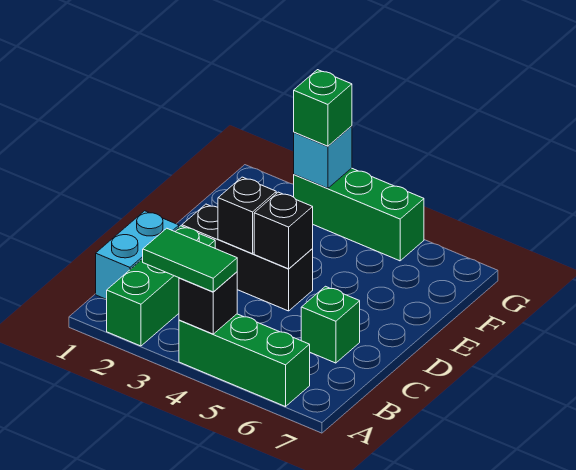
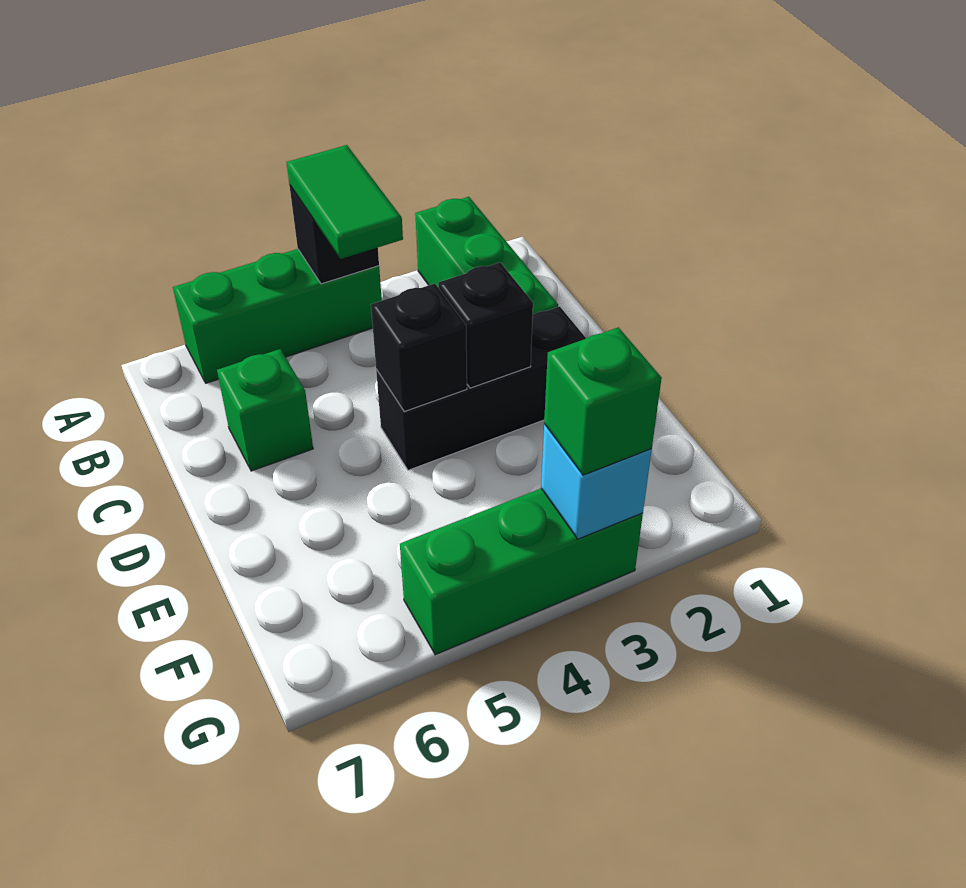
green tile A3:A4 level 3 -> green tile A4:B4 level 3
cyan brick B1:C1 level 1 -> none

